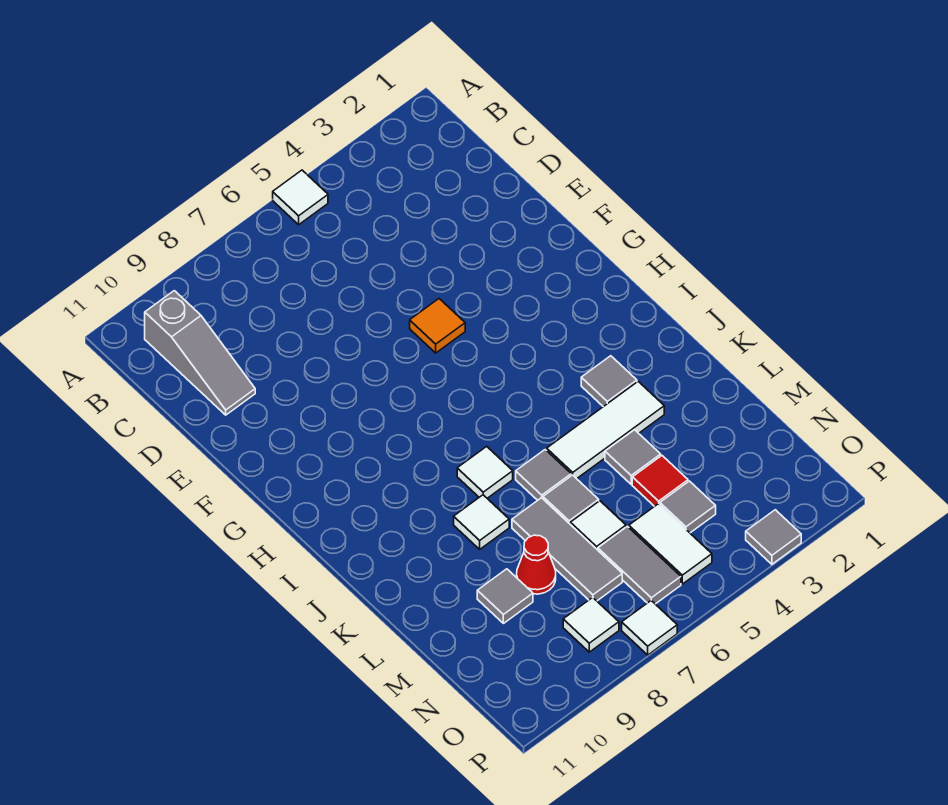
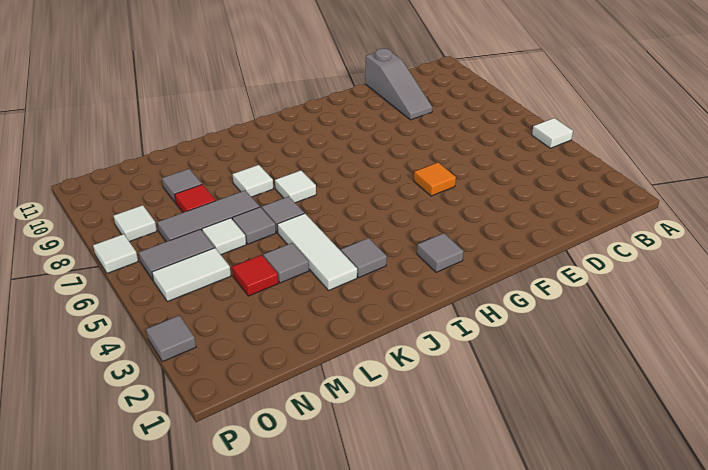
grey slope B10:D10 level 1 top B -> grey slope D9:D11 level 1 top 11
red cone M8 level 1 -> red tile M8 level 1
grey tile N4 level 1 -> grey tile H2 level 1

